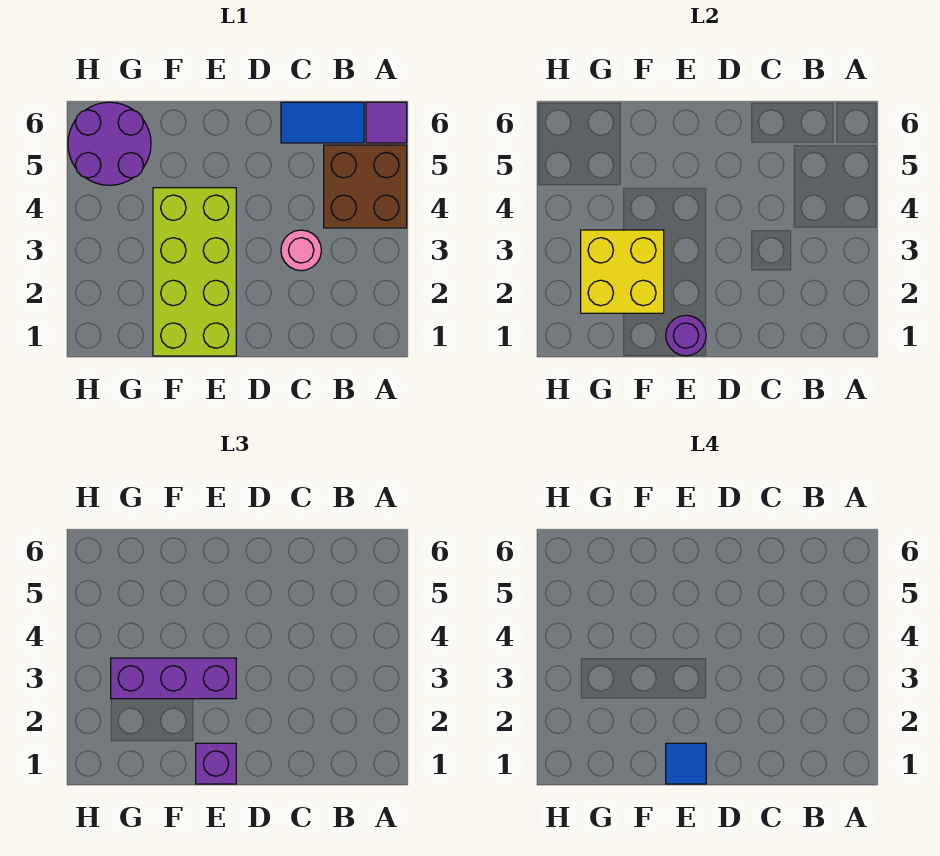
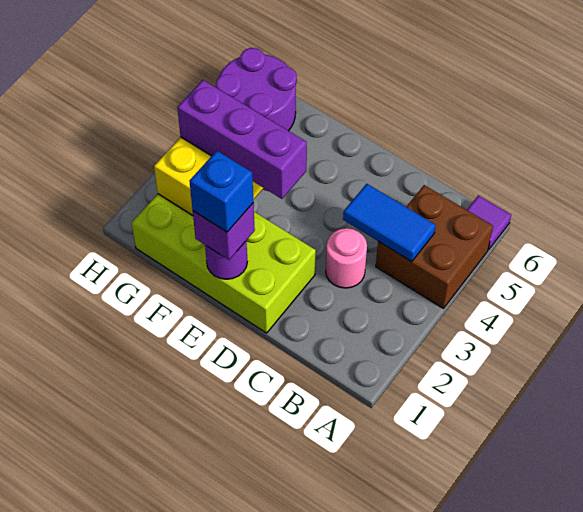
blue tile B6:C6 level 1 -> blue tile B4:C4 level 2
lime brick E1:F4 level 1 -> lime brick D1:G2 level 1
blue tile E1 level 4 -> blue brick E1 level 4

